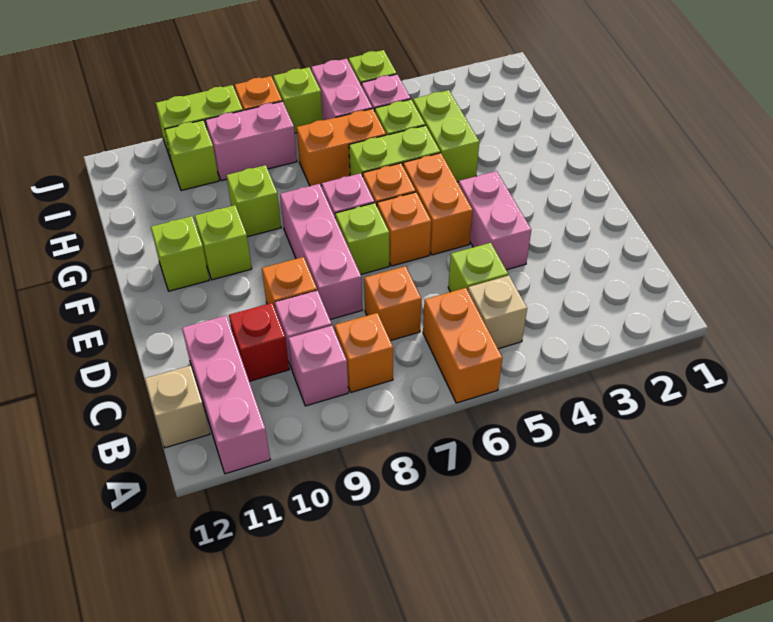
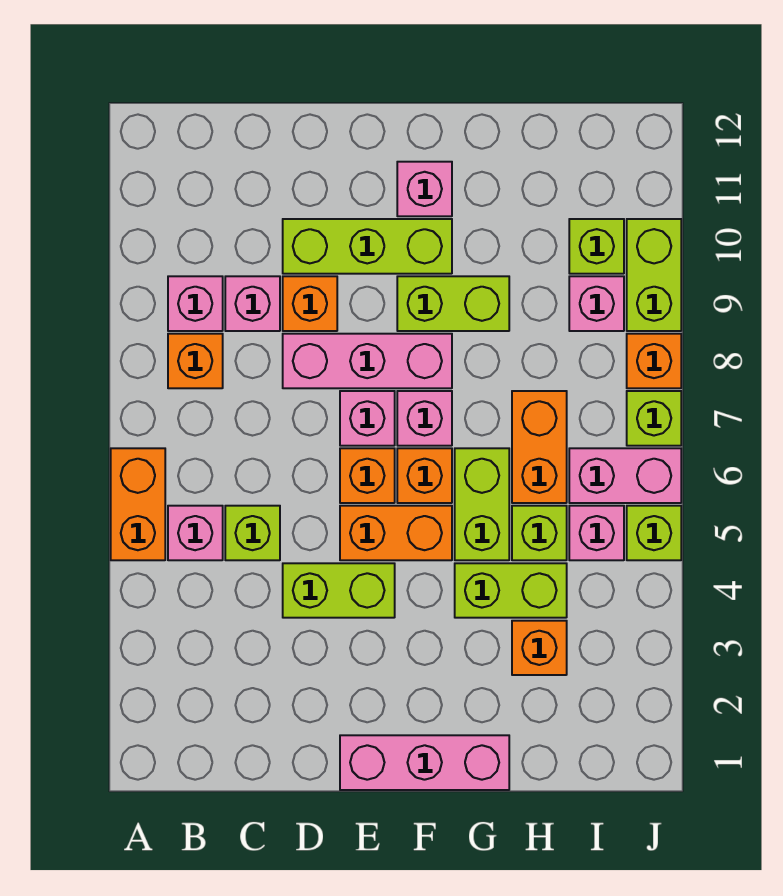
orange brick A6:B6 level 1 -> orange brick A5:A6 level 1
pink brick A11:C11 level 1 -> pink brick E1:G1 level 1
tan brick B5 level 1 -> pink brick B5 level 1
tan brick B12 level 1 -> none
orange brick C7 level 1 -> orange brick H3 level 1
red brick C10 level 1 -> none
pink brick D4:E4 level 1 -> lime brick D4:E4 level 1
lime brick E7 level 1 -> pink brick E7 level 1
lime brick F10 level 1 -> lime brick D10:F10 level 1
lime brick F11 level 1 -> pink brick F11 level 1
lime brick G9 level 1 -> lime brick F9:G9 level 1
pink brick I8:I9 level 1 -> pink brick I9 level 1

